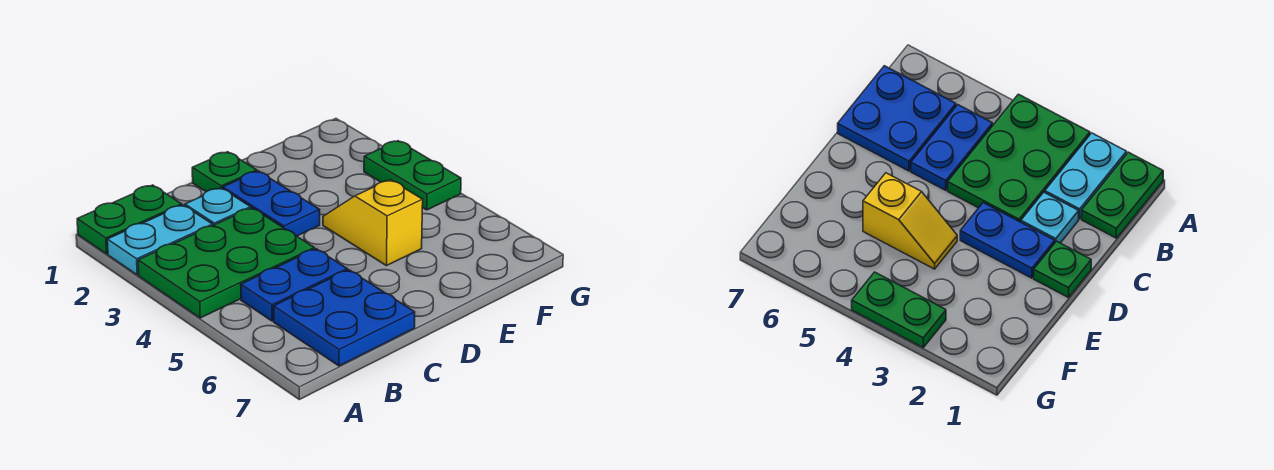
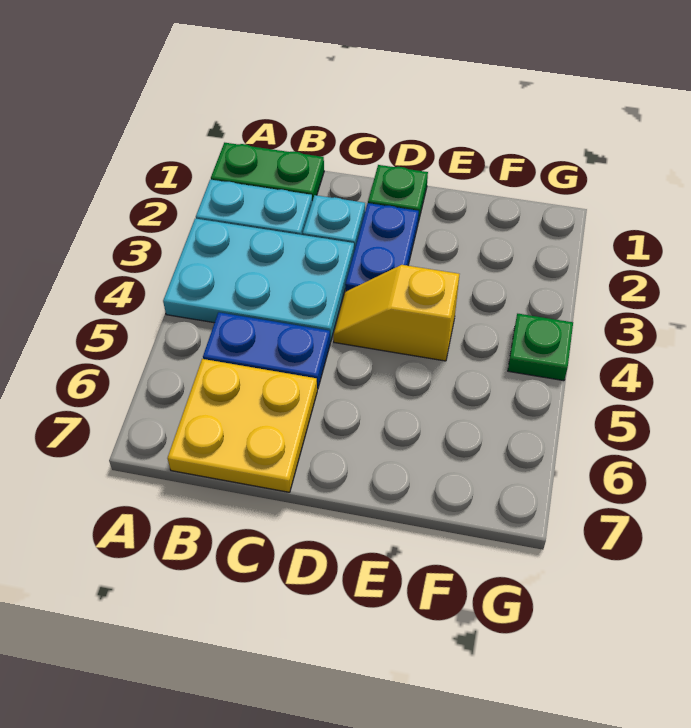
green plate A3:C4 level 1 -> cyan plate A3:C4 level 1
blue plate B6:C7 level 1 -> yellow plate B6:C7 level 1
yellow slope E4:E5 level 1 top 5 -> yellow slope D4:E4 level 1 top E
green plate G3:G4 level 1 -> green plate G4 level 1

